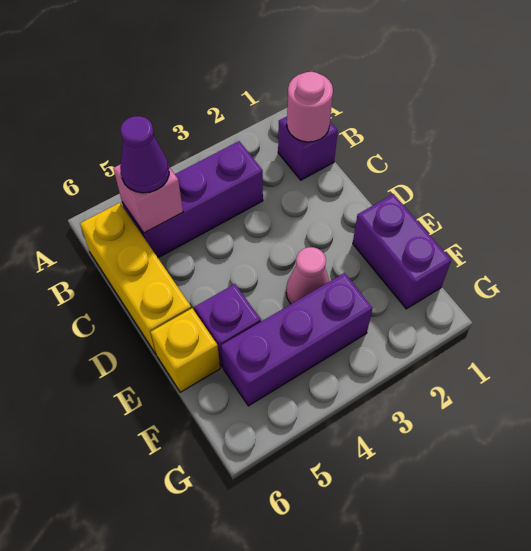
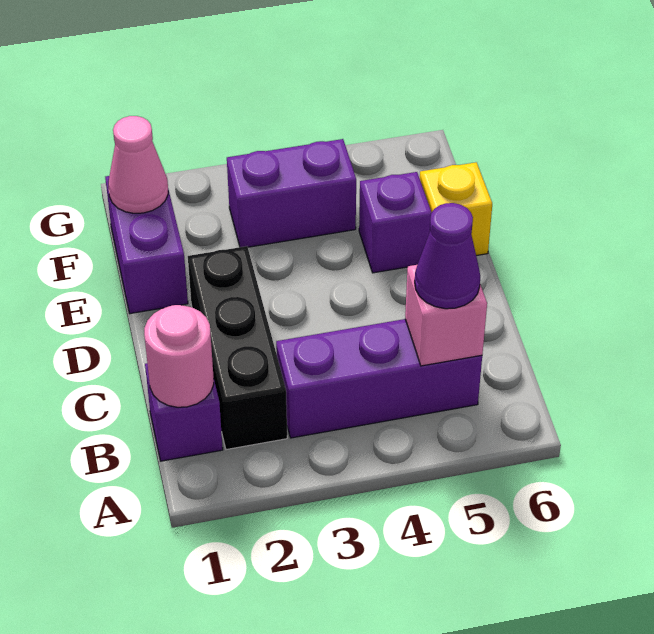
none -> black brick B2:D2 level 1
yellow brick B6:D6 level 1 -> none
pink cone E3 level 1 -> pink cone F1 level 2
purple brick F3:F5 level 1 -> purple brick F3:F4 level 1

